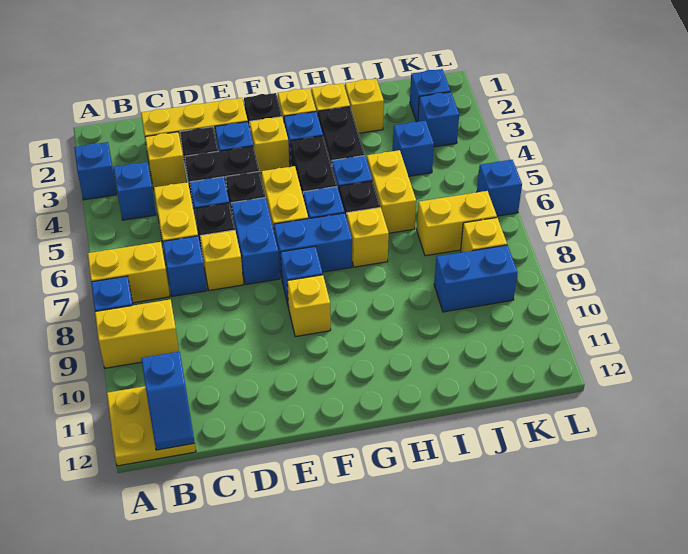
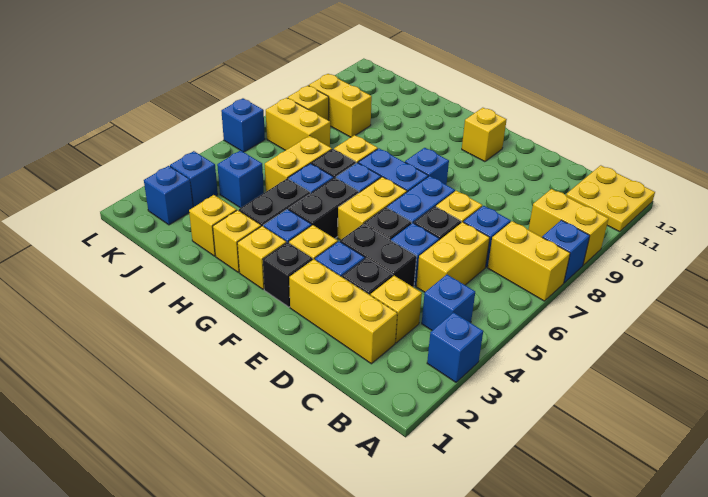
blue slope B11:B12 level 2 top 11 -> none
yellow brick F9 level 1 -> yellow brick F11 level 1
blue brick J9:K9 level 1 -> yellow brick J9:K9 level 1

